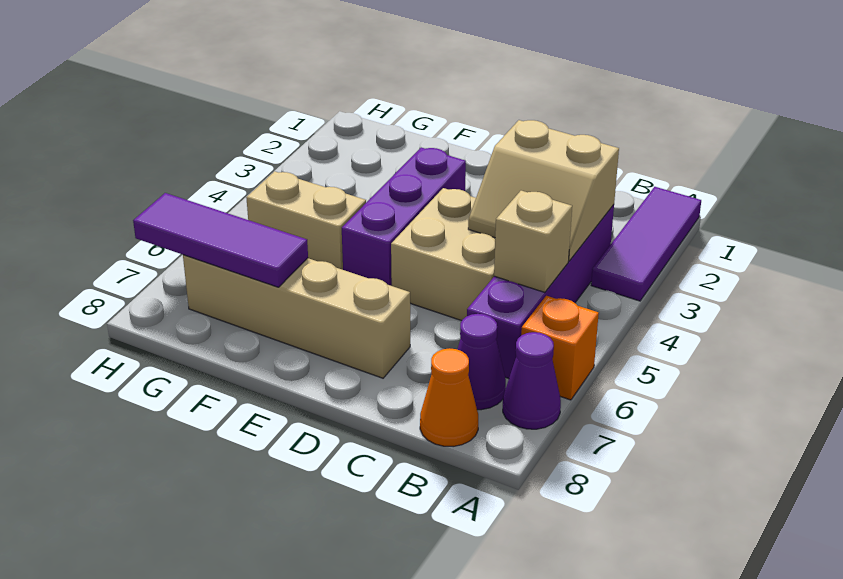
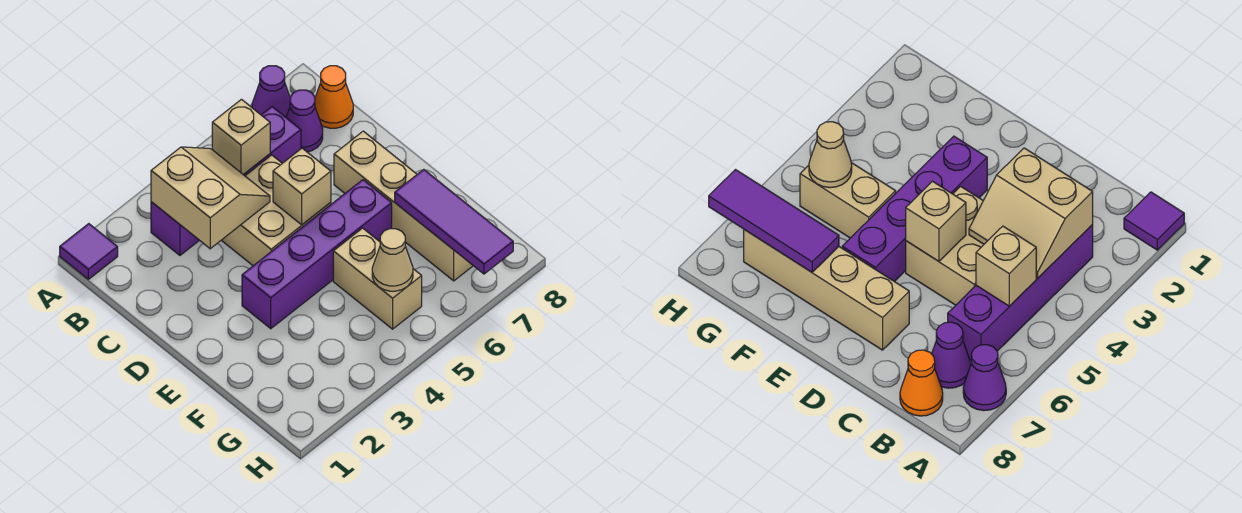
purple tile A1:A3 level 1 -> purple tile A1 level 1
orange brick A6 level 1 -> none
none -> tan brick D5 level 2
purple brick E3:E5 level 1 -> purple brick E3:E6 level 1
none -> tan cone G5 level 2

